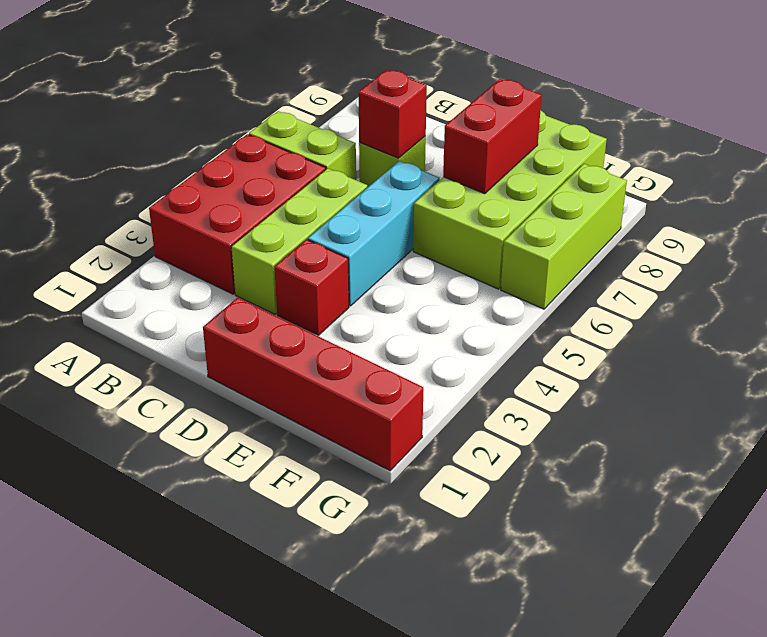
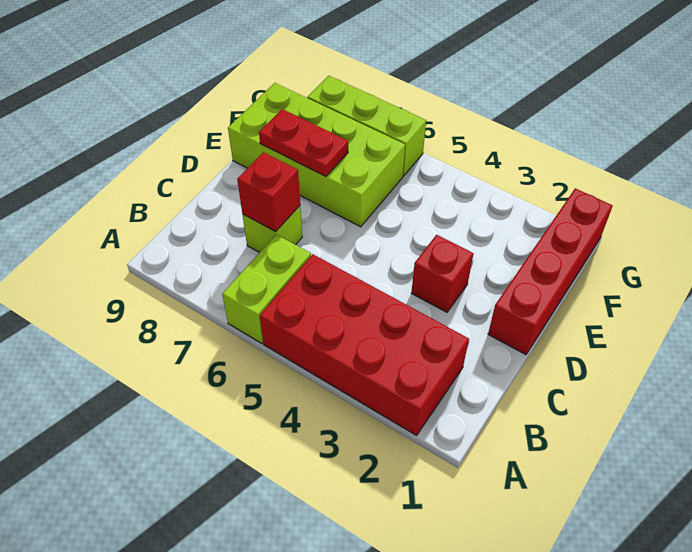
red brick A3:B5 level 1 -> red brick A2:B5 level 1
lime brick C3:C5 level 1 -> none
cyan brick D4:D6 level 1 -> none
red brick E7:E8 level 2 -> red plate E7:E8 level 2

